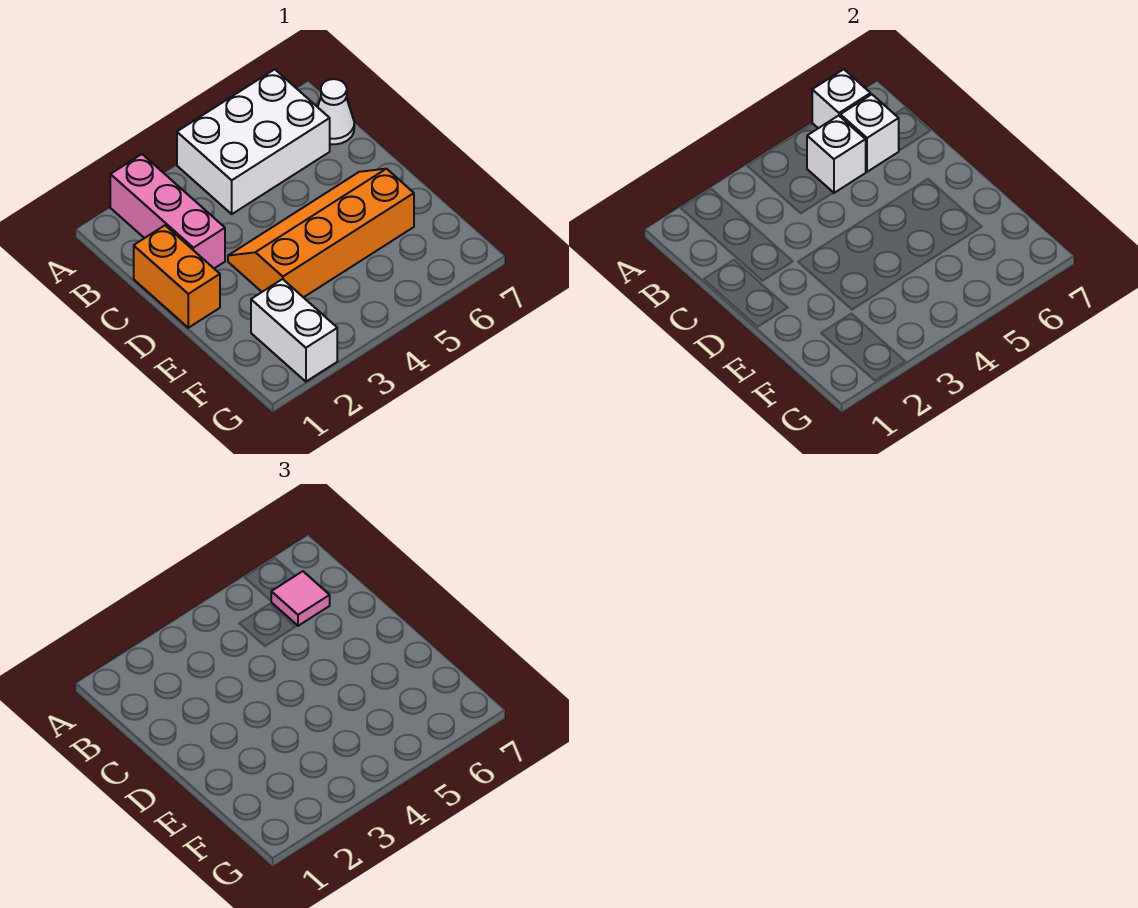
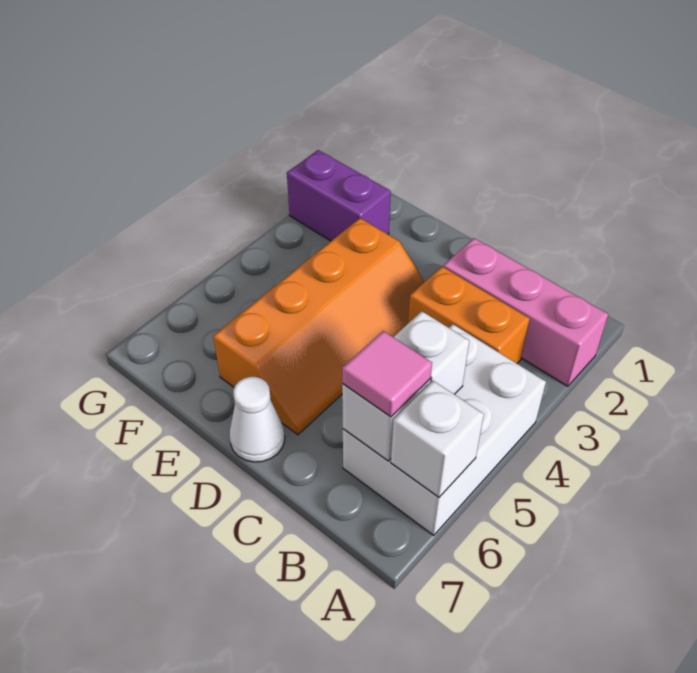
white cone B7 level 1 -> white cone D7 level 1
orange brick C1:D1 level 1 -> orange brick B3:C3 level 1
white brick F2:G2 level 1 -> purple brick F2:G2 level 1

